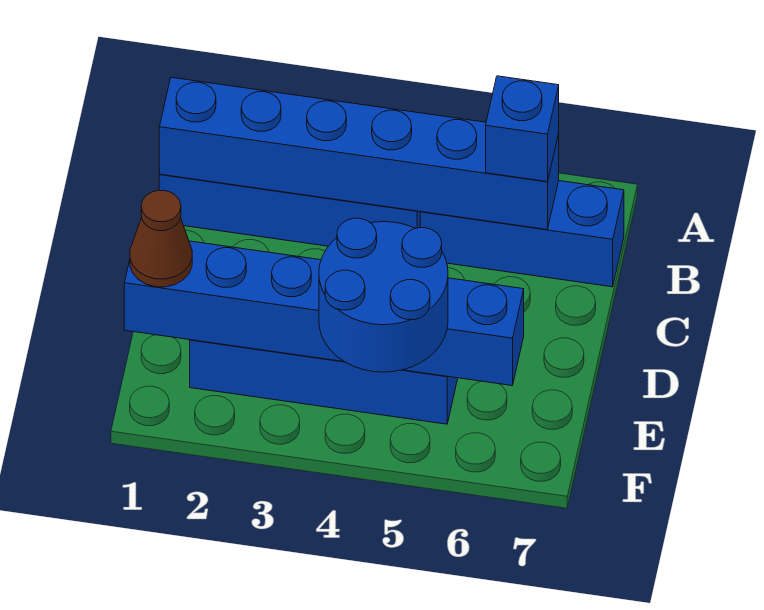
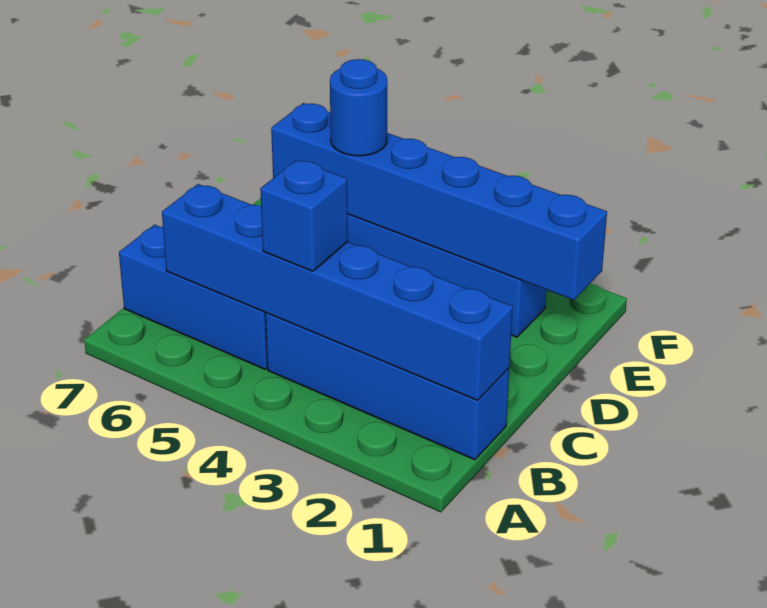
blue brick B6 level 3 -> blue brick B4 level 3
brown cone E1 level 3 -> none
blue round brick E4:F5 level 3 -> blue round brick E5 level 3

